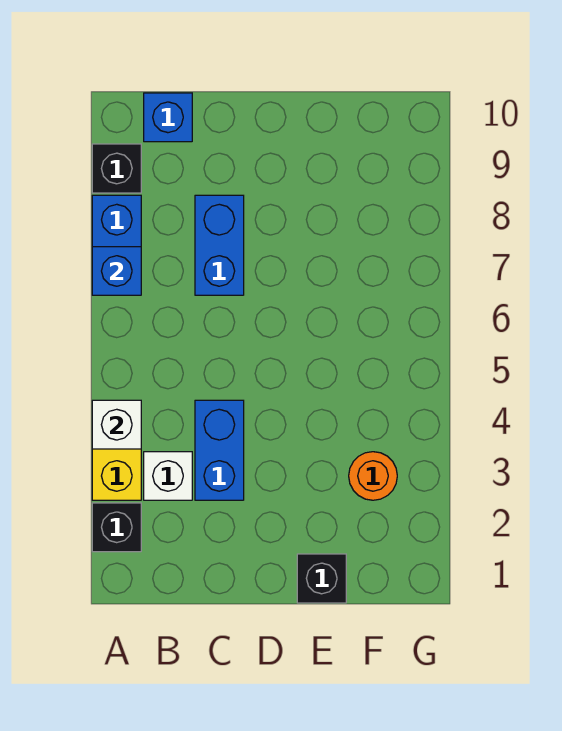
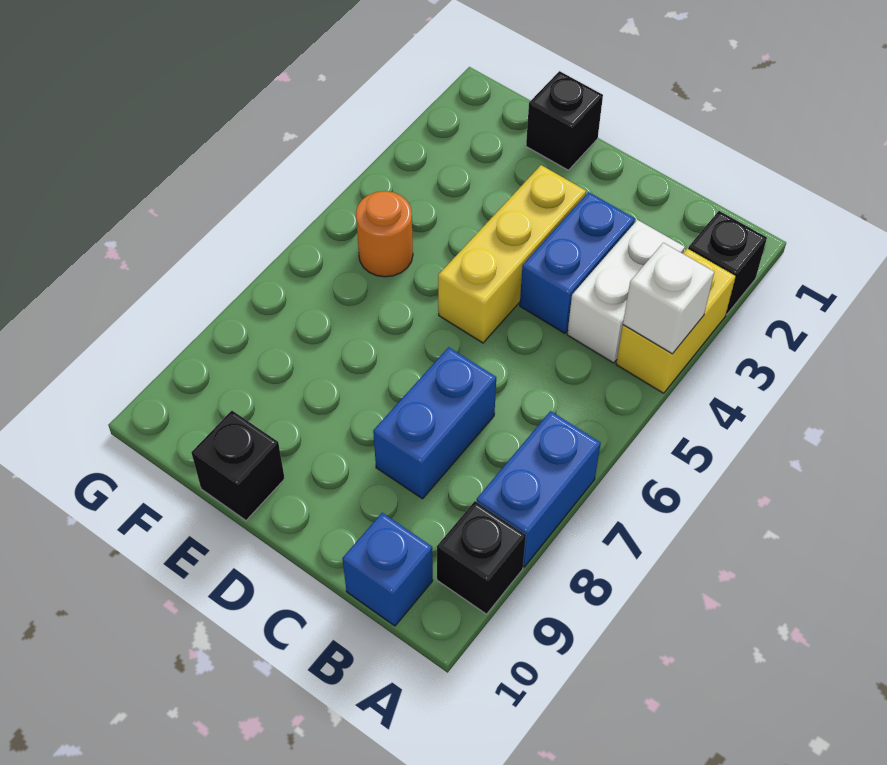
blue brick A7 level 2 -> none
white brick B3 level 1 -> white brick B3:B4 level 1
none -> yellow brick D3:D5 level 1
none -> black brick E10 level 1
orange round brick F3 level 1 -> orange round brick F5 level 1

